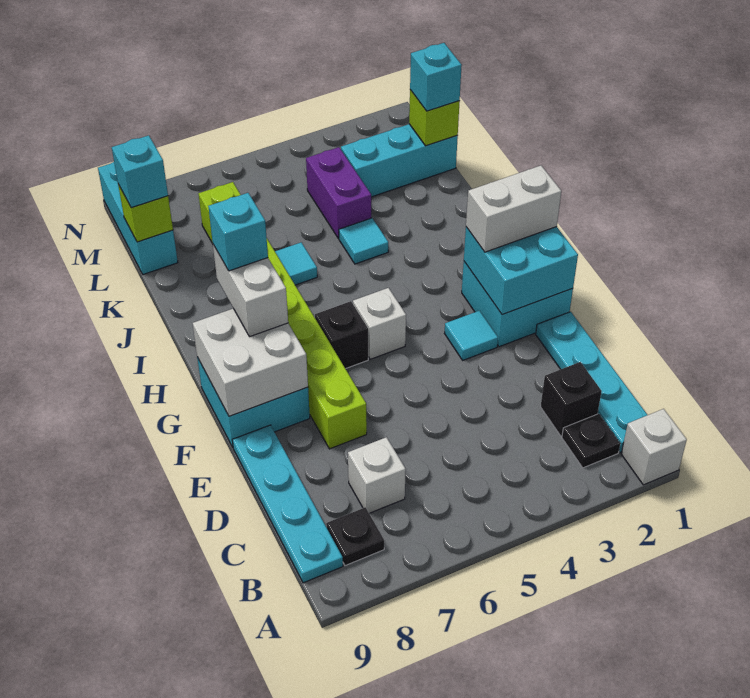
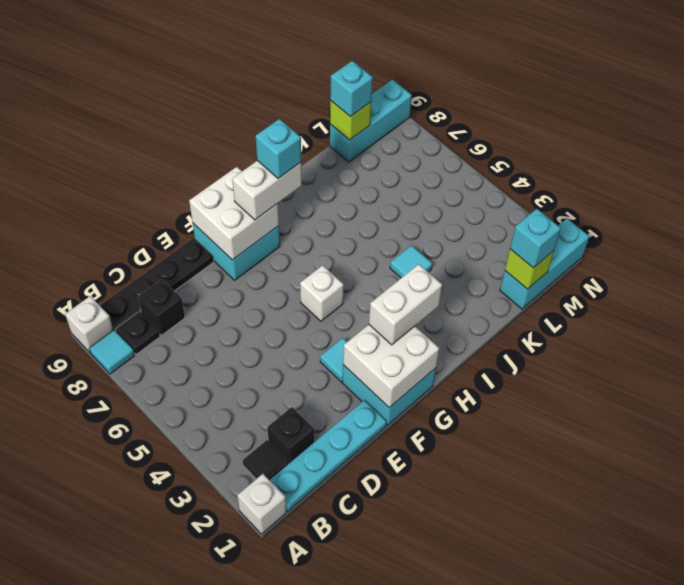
black plate B2 level 1 -> black tile B2 level 1
cyan plate B9:E9 level 1 -> black plate B9:E9 level 1
white brick C7 level 1 -> white brick A9 level 1
lime brick E7:L7 level 1 -> none
cyan brick F1:G2 level 2 -> white brick F1:G2 level 2
white brick G1:G2 level 3 -> white brick G2:H2 level 3
black brick G6 level 1 -> black brick C8 level 1
cyan tile J6 level 1 -> cyan tile A8 level 1
purple brick K4:L4 level 1 -> none
cyan brick L1:L3 level 1 -> cyan brick L1:N1 level 1

